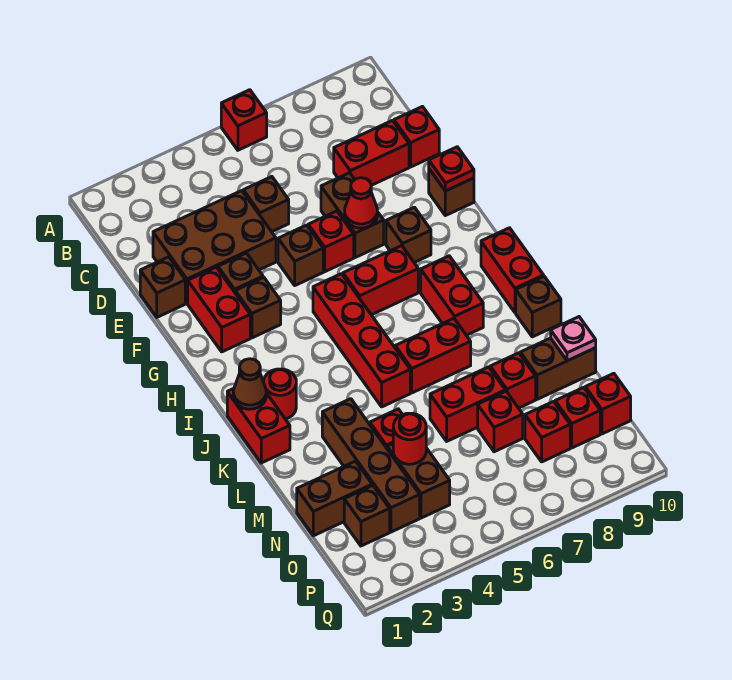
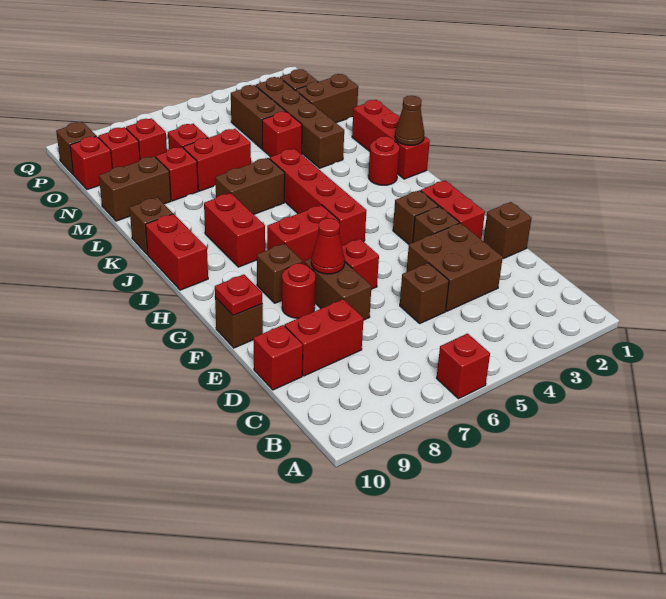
brown brick D2:E4 level 1 -> brown brick D3:E4 level 1
brown brick F5 level 1 -> brown brick P10 level 1
red brick J1:K1 level 1 -> red brick J1:L1 level 1
red brick K6:K7 level 1 -> brown brick K6:K7 level 1
pink plate M10 level 2 -> none
red round brick N4 level 2 -> red round brick F8 level 1

